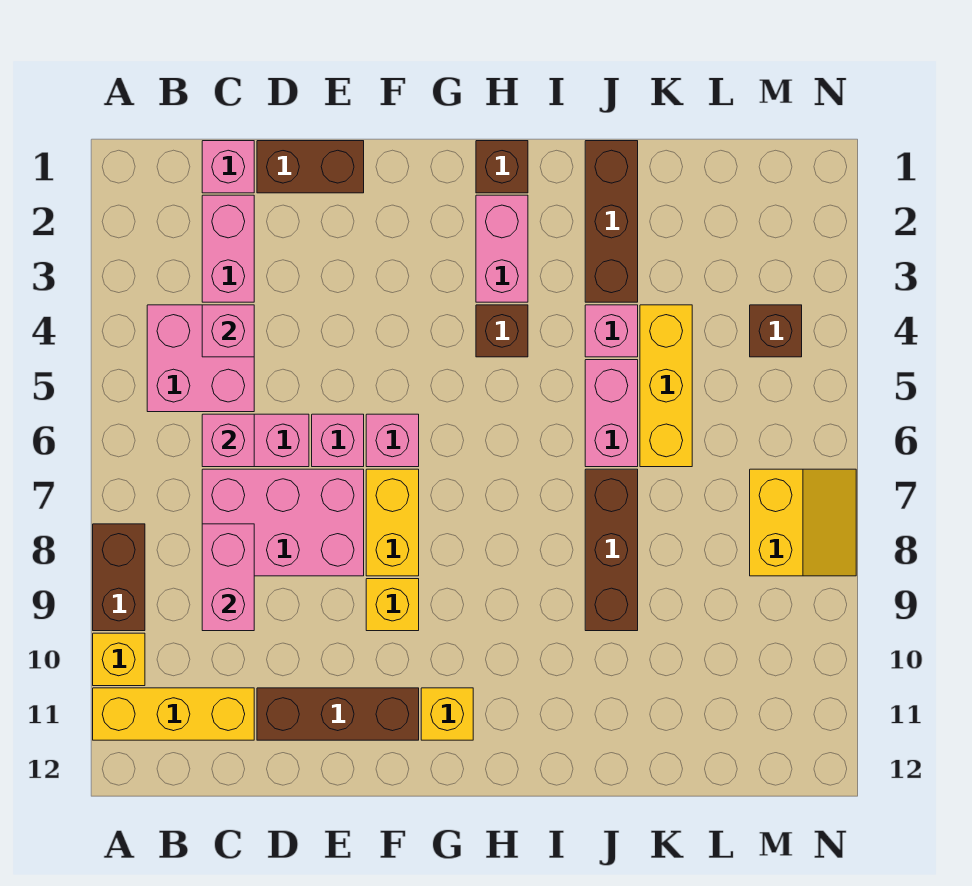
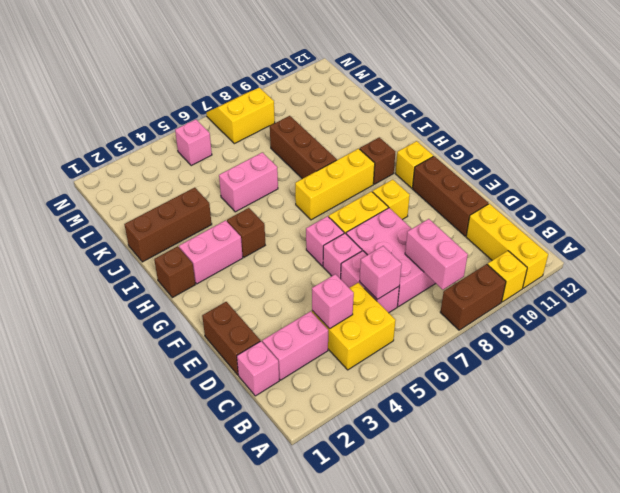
pink brick B4:C5 level 1 -> yellow brick B4:C5 level 1
pink brick C8:C9 level 2 -> pink brick B8:C8 level 2
pink brick J4 level 1 -> pink brick M5 level 1
brown brick J7:J9 level 1 -> brown brick I8:K8 level 1
yellow brick K4:K6 level 1 -> yellow brick H7:H9 level 1
brown brick M4 level 1 -> brown brick H10 level 1

